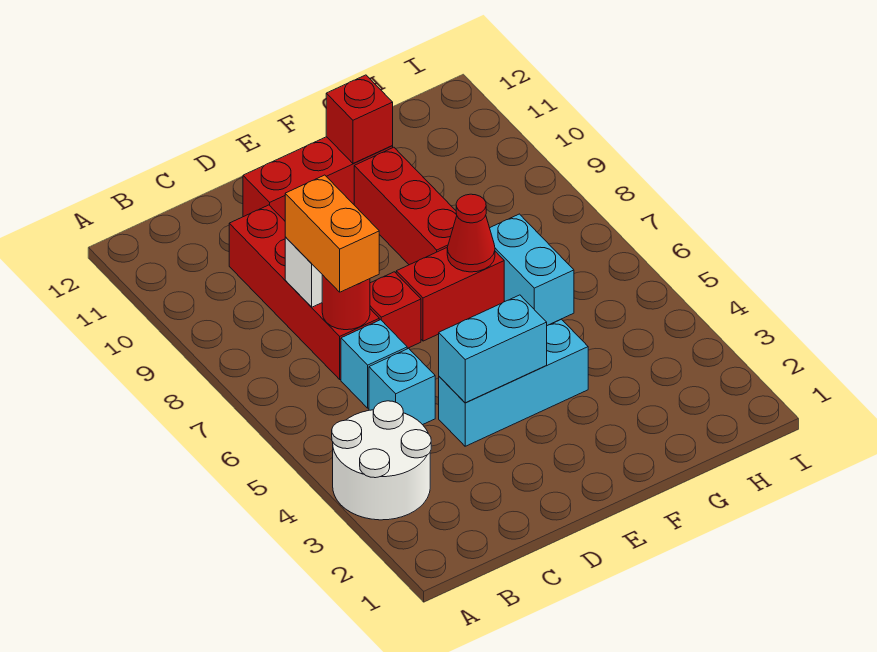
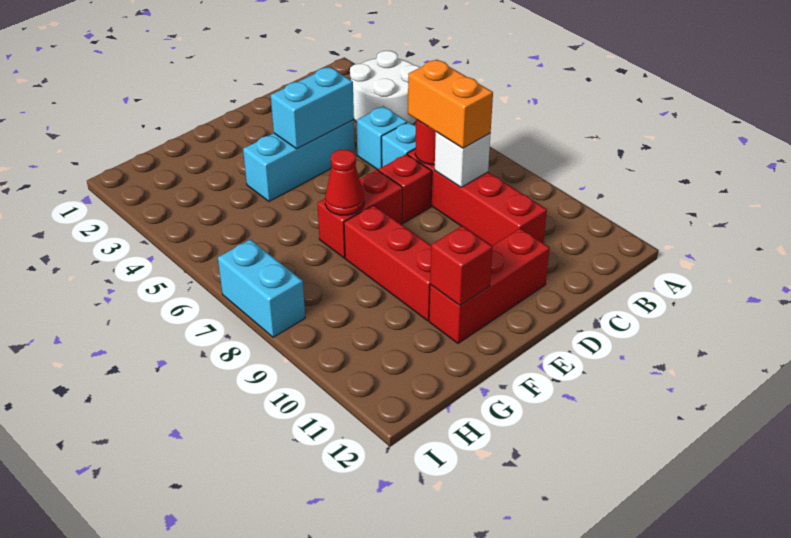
cyan brick G6:G7 level 1 -> cyan brick I7:I8 level 1

